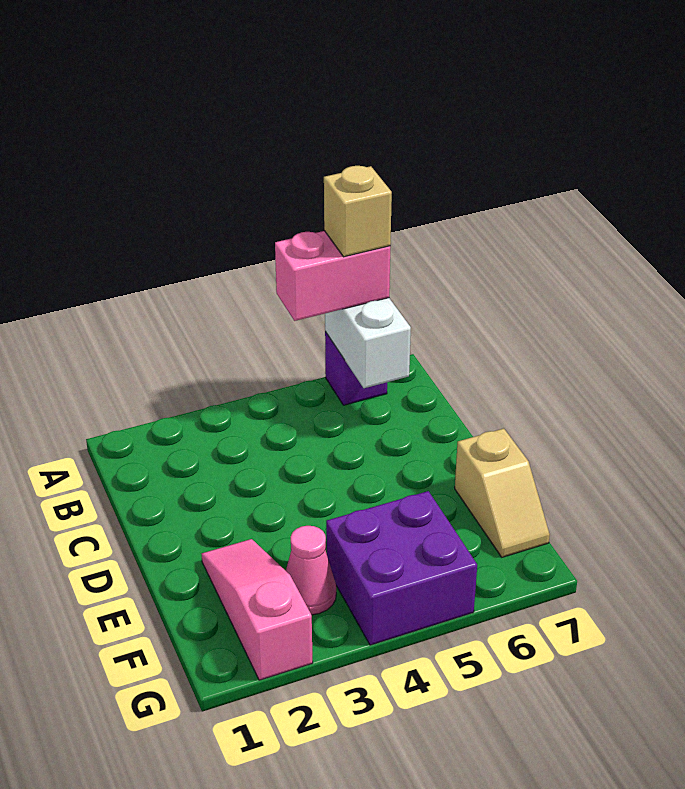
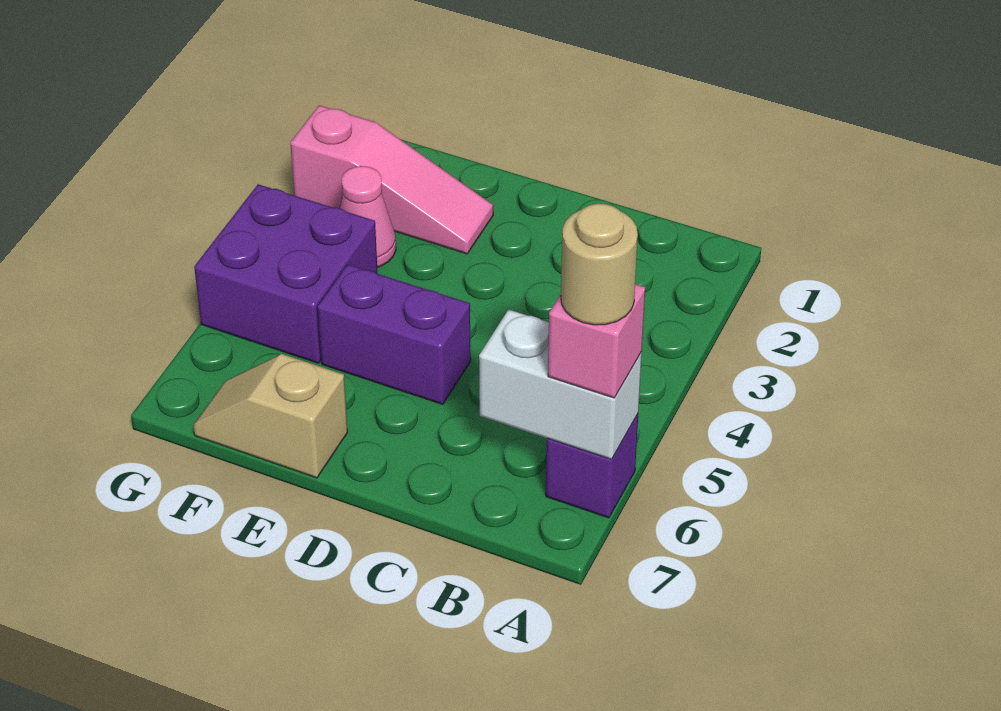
pink brick A5:A6 level 3 -> pink brick A6 level 3
tan brick A6 level 4 -> tan round brick A6 level 4
none -> purple brick D5:E5 level 1

